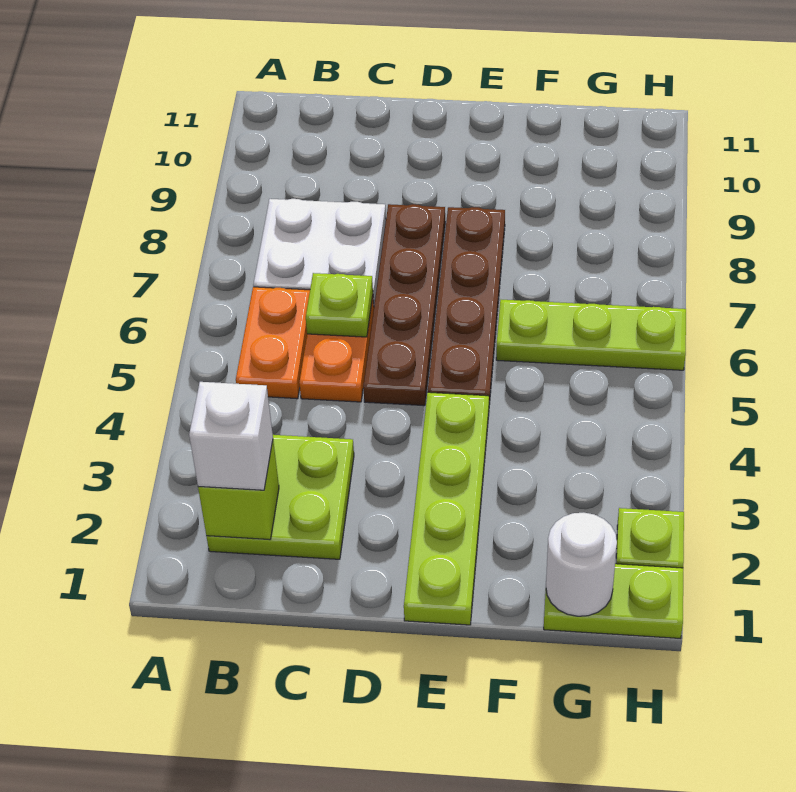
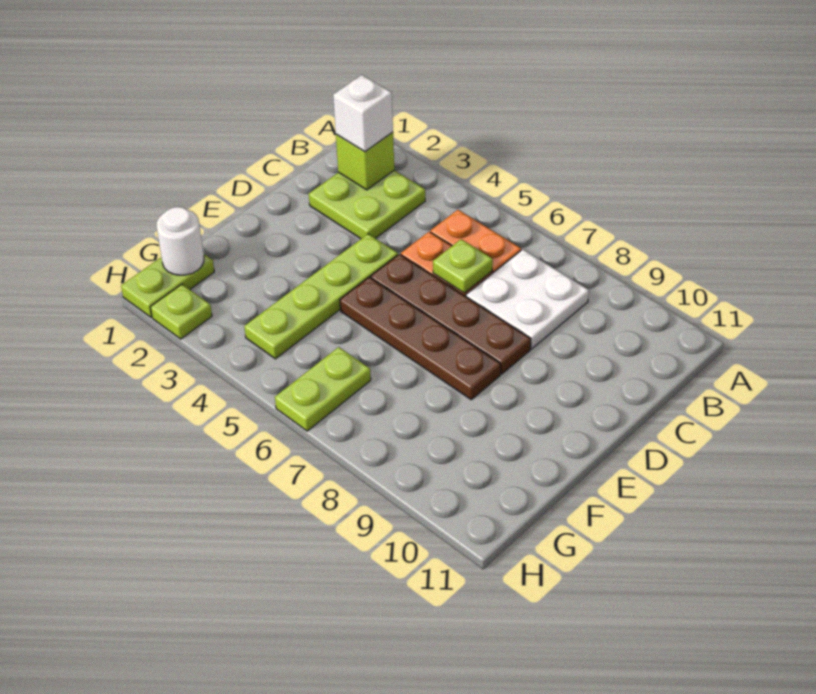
lime plate E1:E4 level 1 -> lime plate D4:G4 level 1
lime plate F6:H6 level 1 -> lime plate G6:H6 level 1

